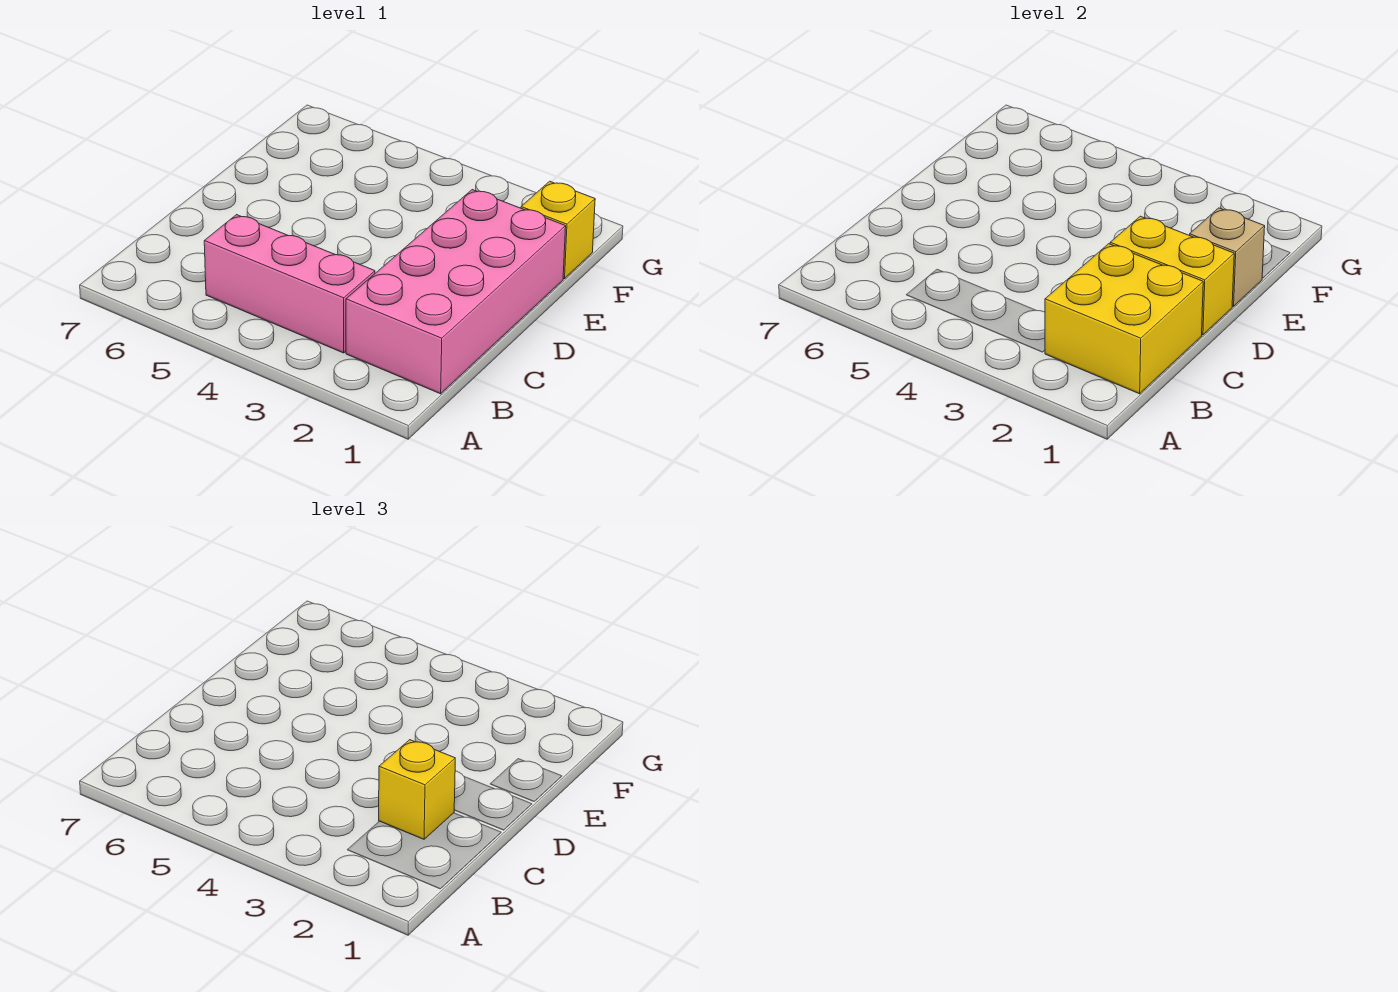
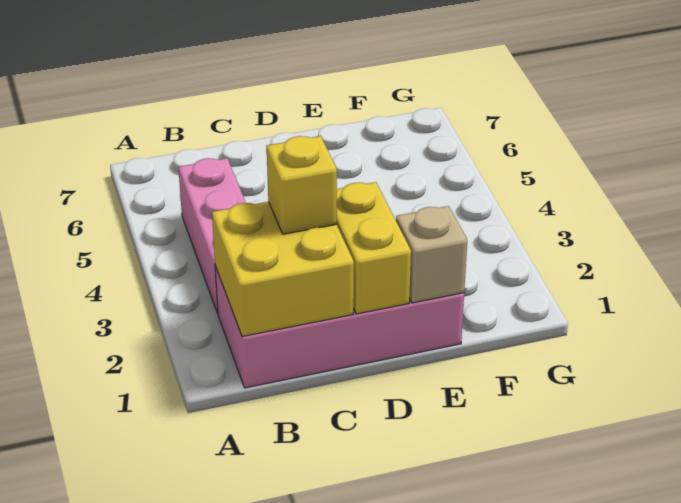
yellow brick F1 level 1 -> none

